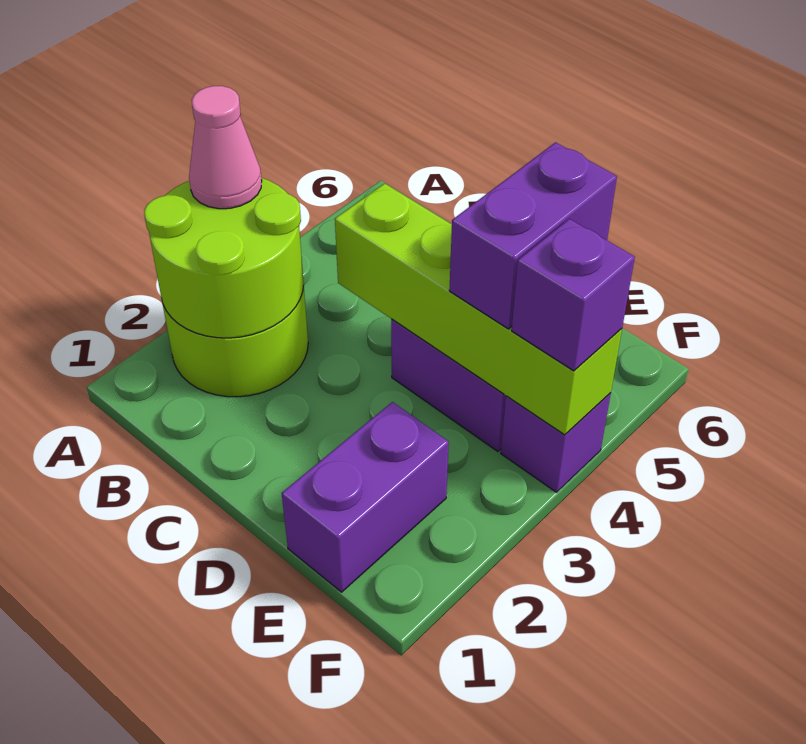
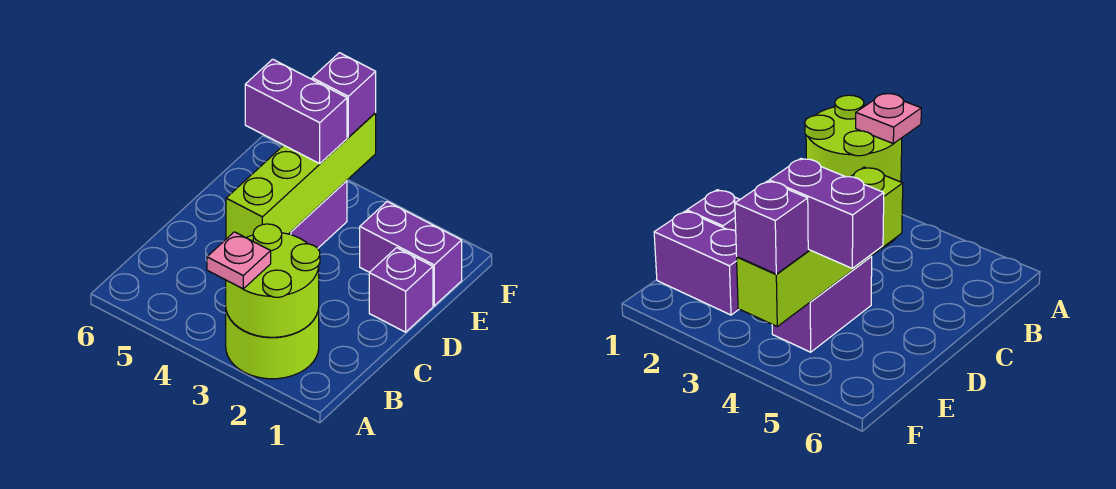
pink cone A3 level 3 -> pink plate A3 level 3
purple brick F4 level 1 -> purple brick D1 level 1

